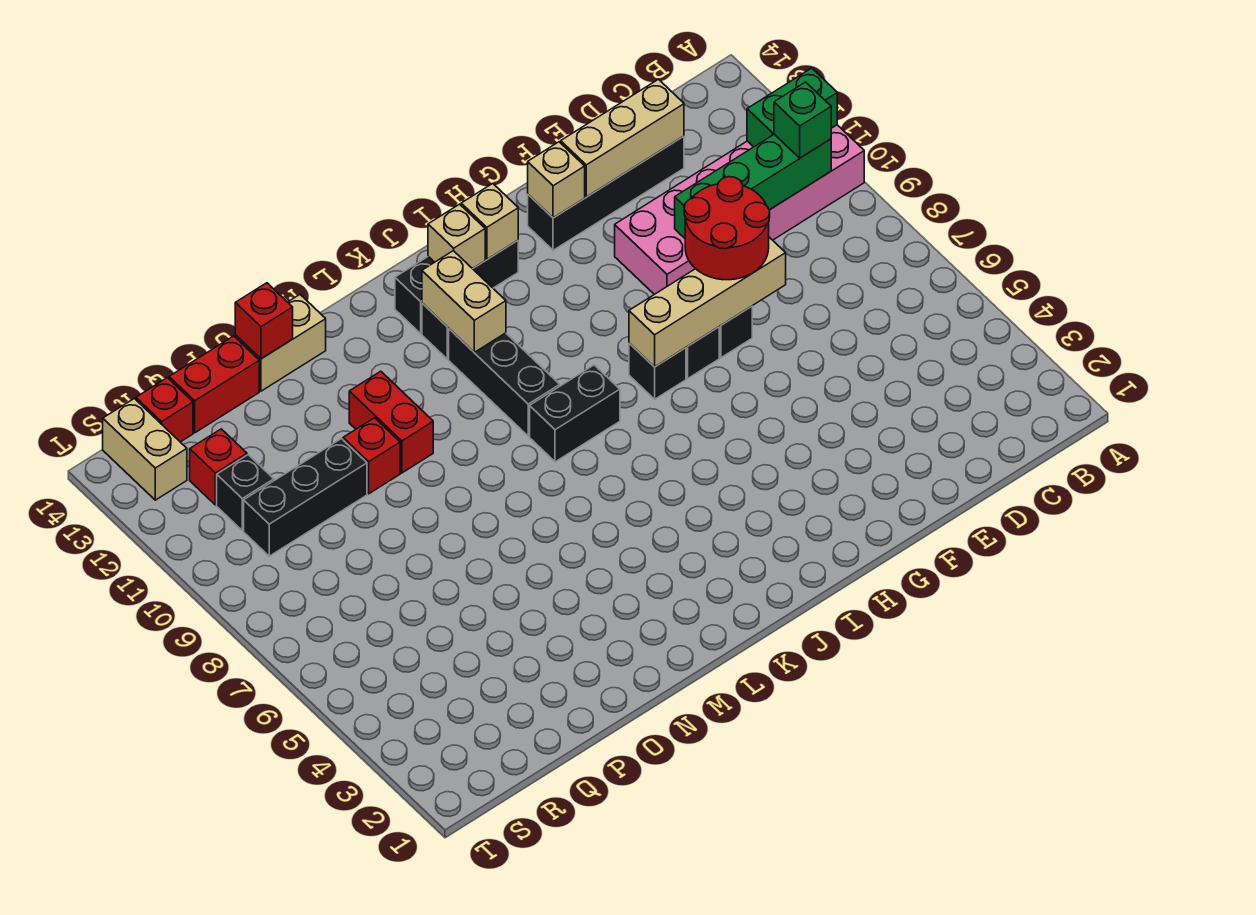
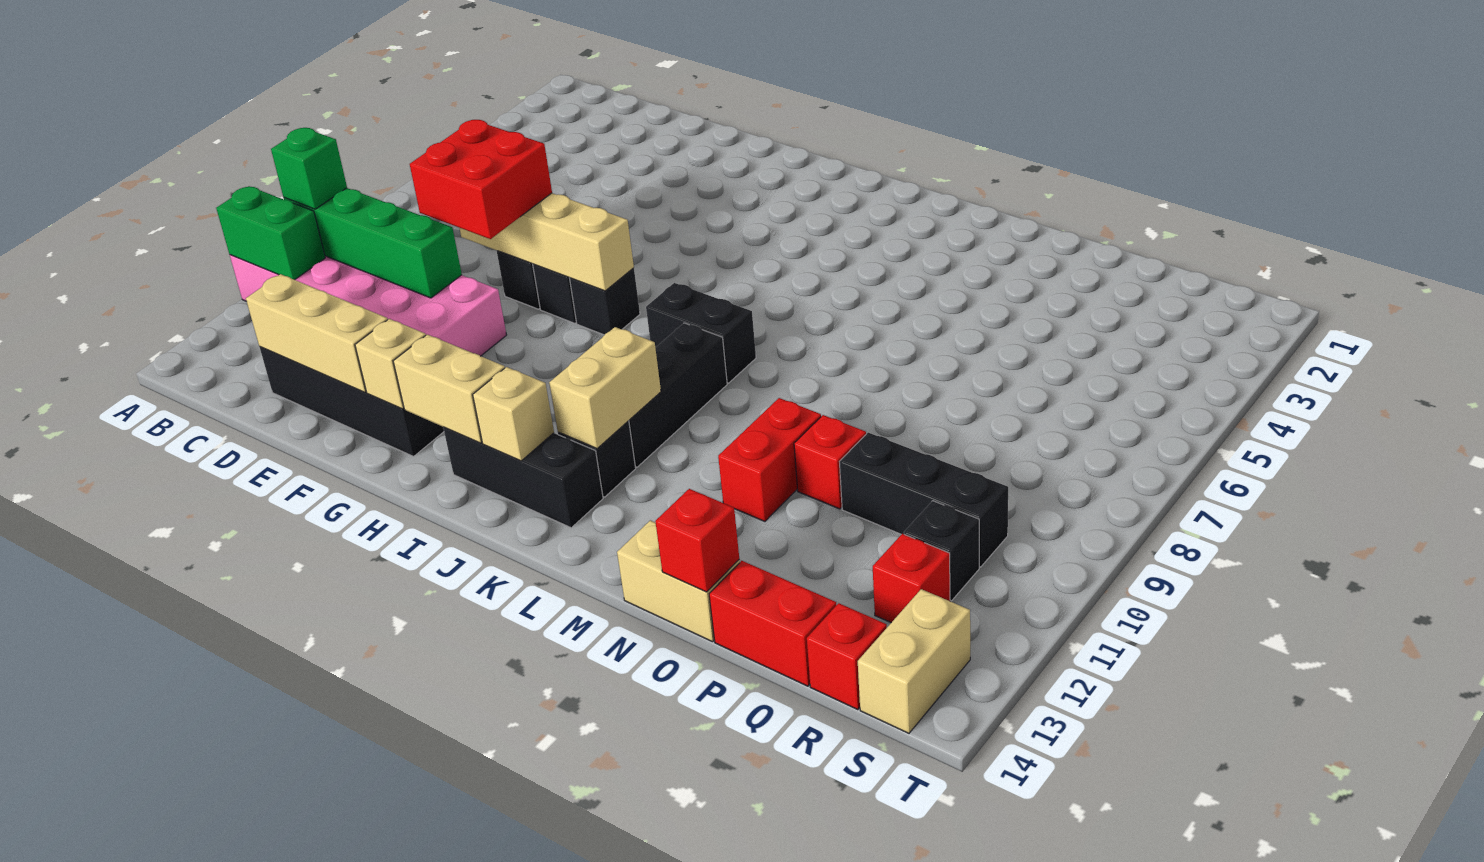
red round brick E8:F9 level 3 -> red brick E8:F9 level 3
tan brick I13 level 2 -> tan brick H13:I13 level 2

